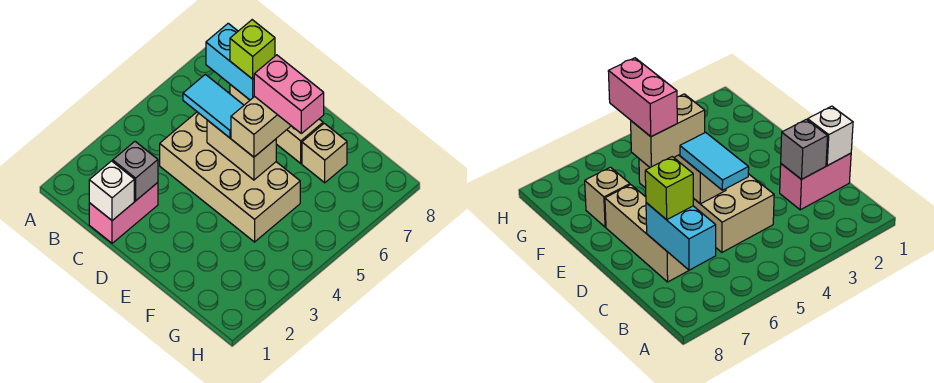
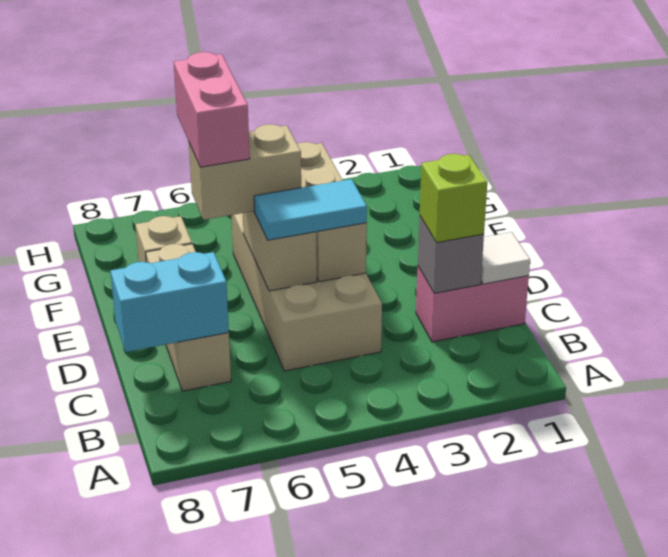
cyan brick B7:C7 level 2 -> cyan brick C7:C8 level 2
white brick C1 level 2 -> white tile C1 level 2
cyan tile C5:D5 level 3 -> cyan tile D4:D5 level 3
lime brick C7 level 3 -> lime brick C2 level 3
none -> tan brick D4:F4 level 2

